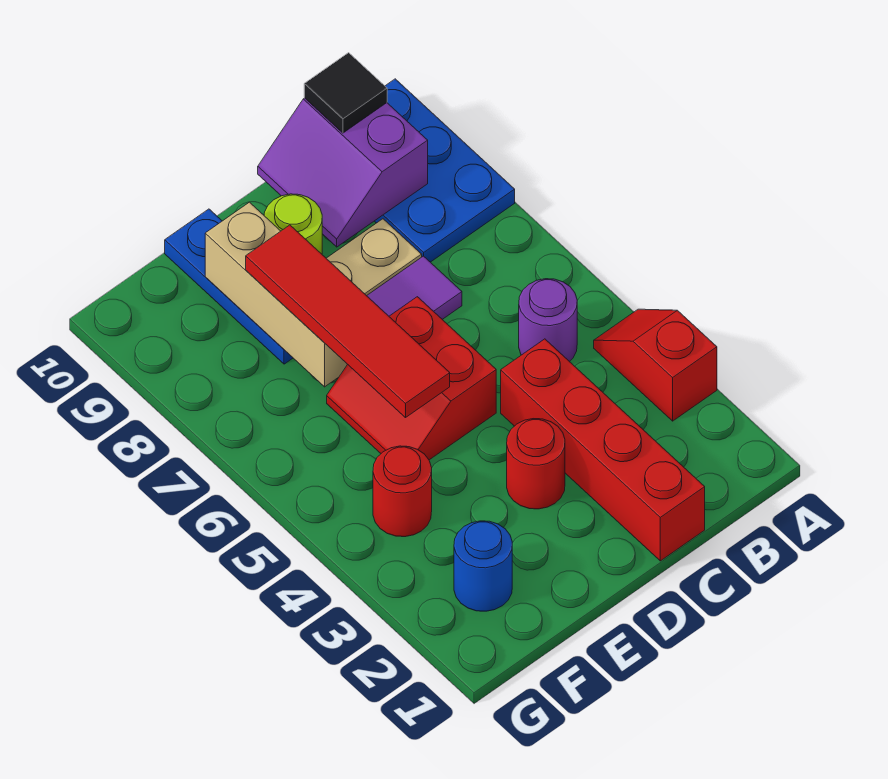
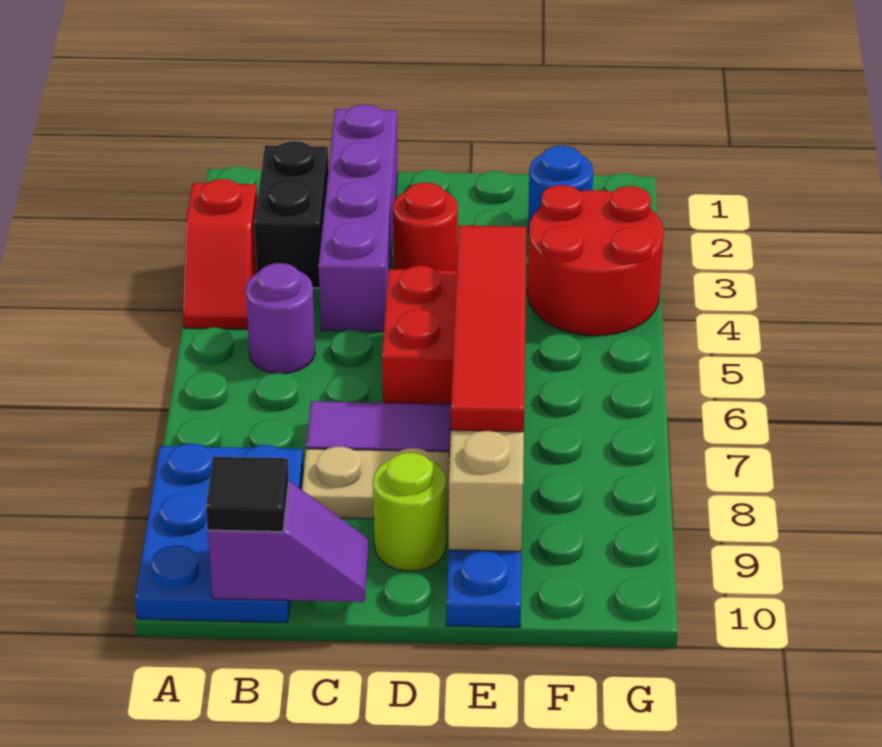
none -> black brick B2:B3 level 1
purple slope B9:C10 level 2 top B -> purple slope B10:C10 level 2 top B
red brick C1:C4 level 1 -> purple brick C1:C4 level 1
red round brick F4 level 1 -> red round brick F3:G4 level 1

